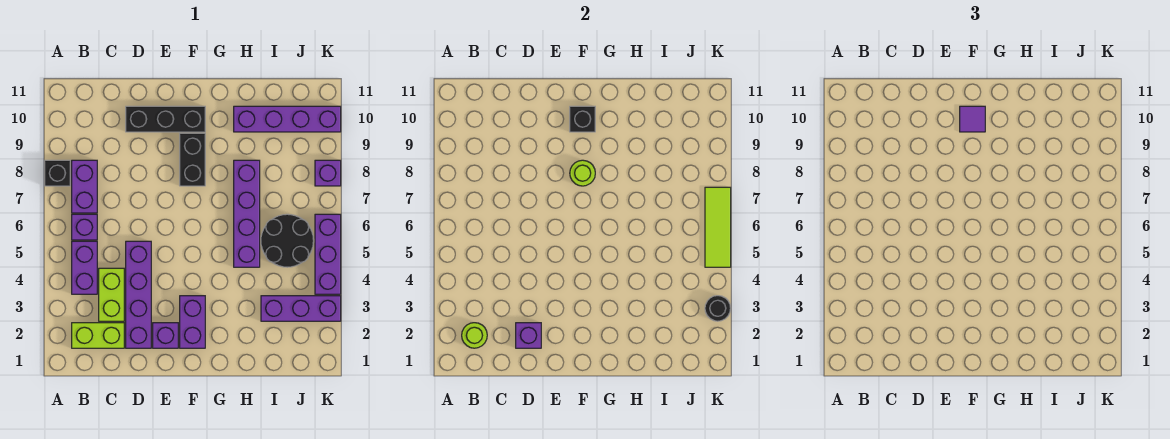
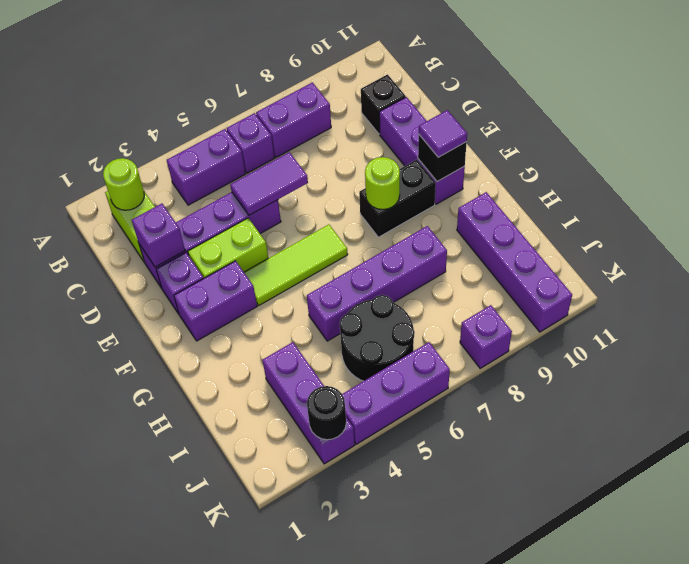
black brick A8 level 1 -> black brick C10 level 1
lime brick C3:C4 level 1 -> lime brick E3:E4 level 1
none -> purple tile D5:D6 level 2
black brick D10:F10 level 1 -> purple brick D10:F10 level 1
lime tile K5:K7 level 2 -> lime tile F4:F6 level 1

